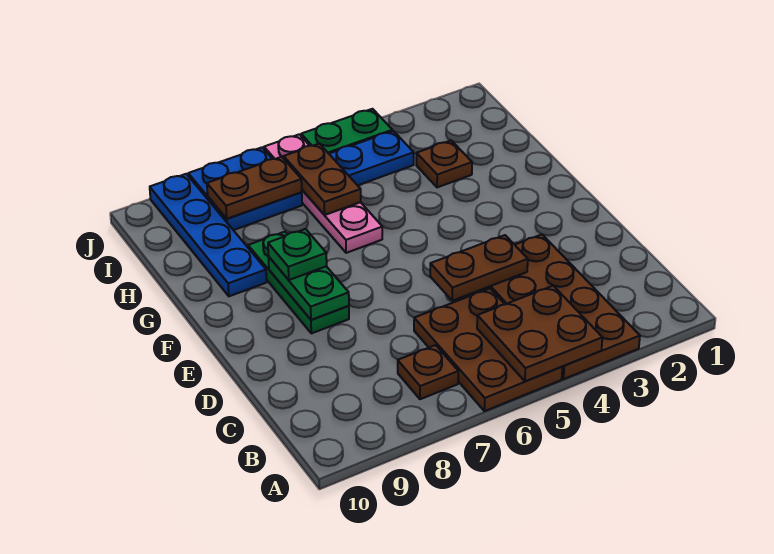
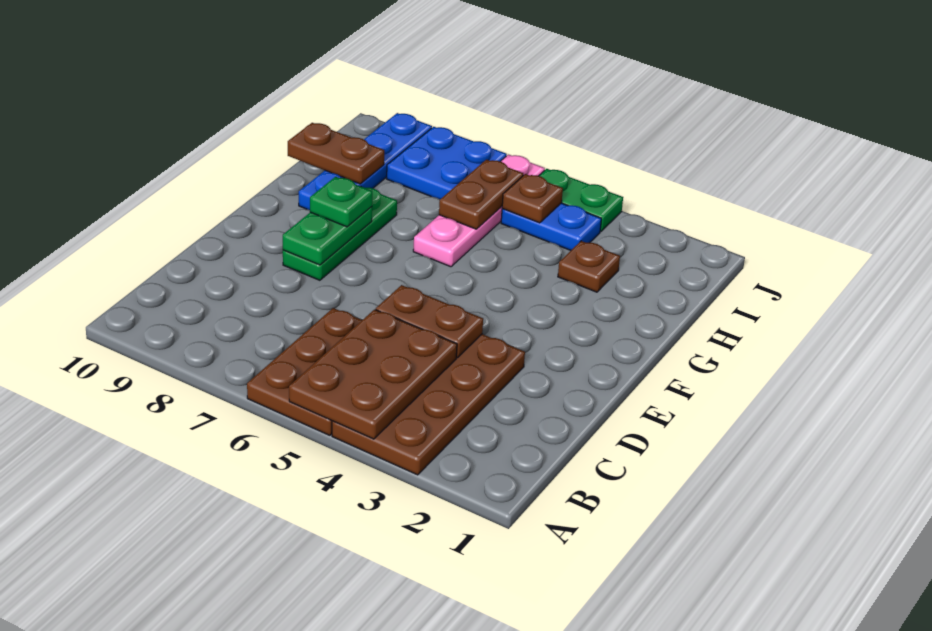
brown plate A4:B5 level 2 -> brown plate A4:C5 level 2
brown plate B7 level 1 -> brown plate I5 level 2
brown plate I7:I8 level 2 -> brown plate H9:H10 level 2

